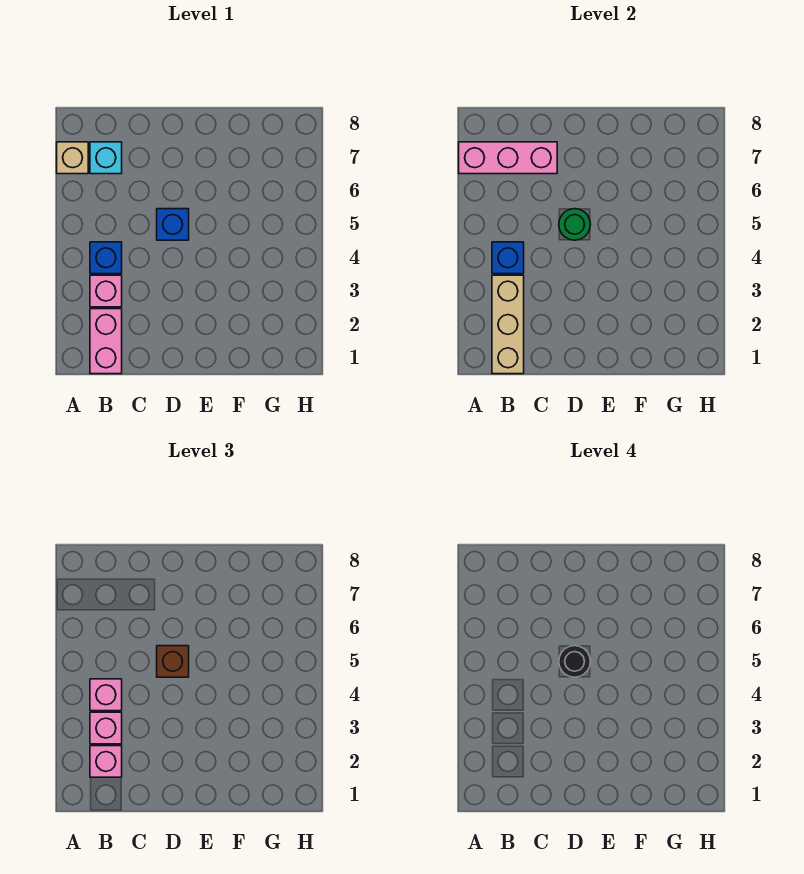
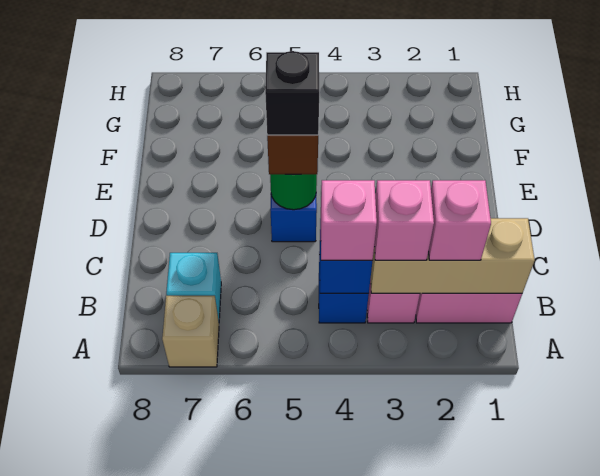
pink brick A7:C7 level 2 -> none
black round brick D5 level 4 -> black brick D5 level 4

